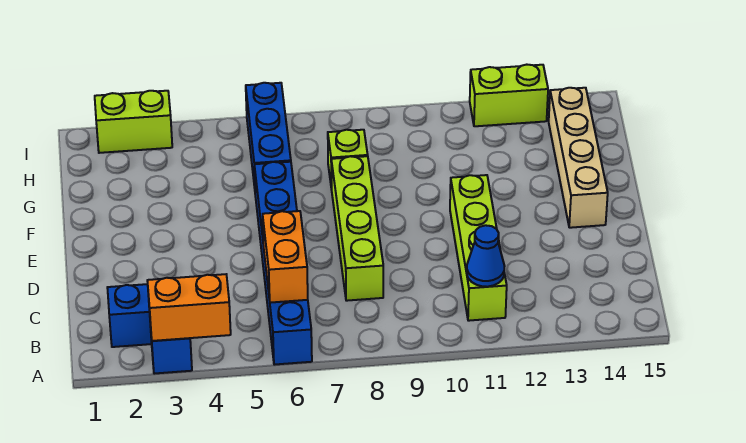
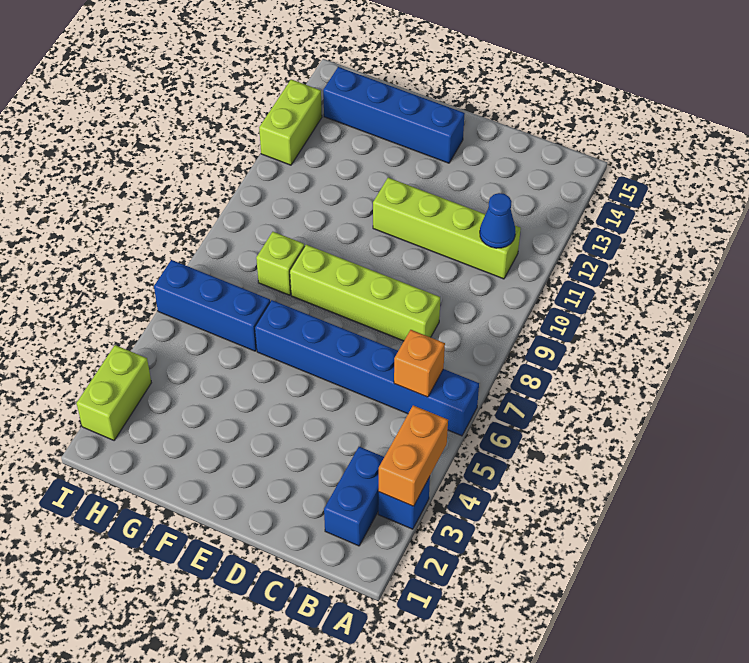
orange brick B6:C6 level 2 -> orange brick B6 level 2
tan brick E14:H14 level 1 -> blue brick E14:H14 level 1

